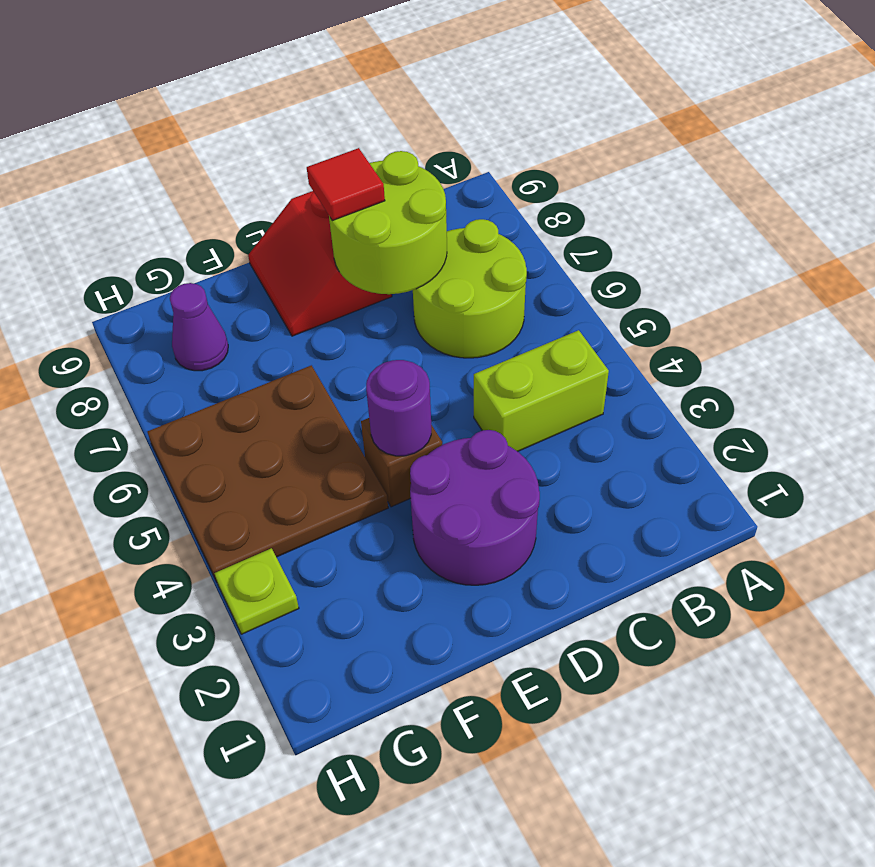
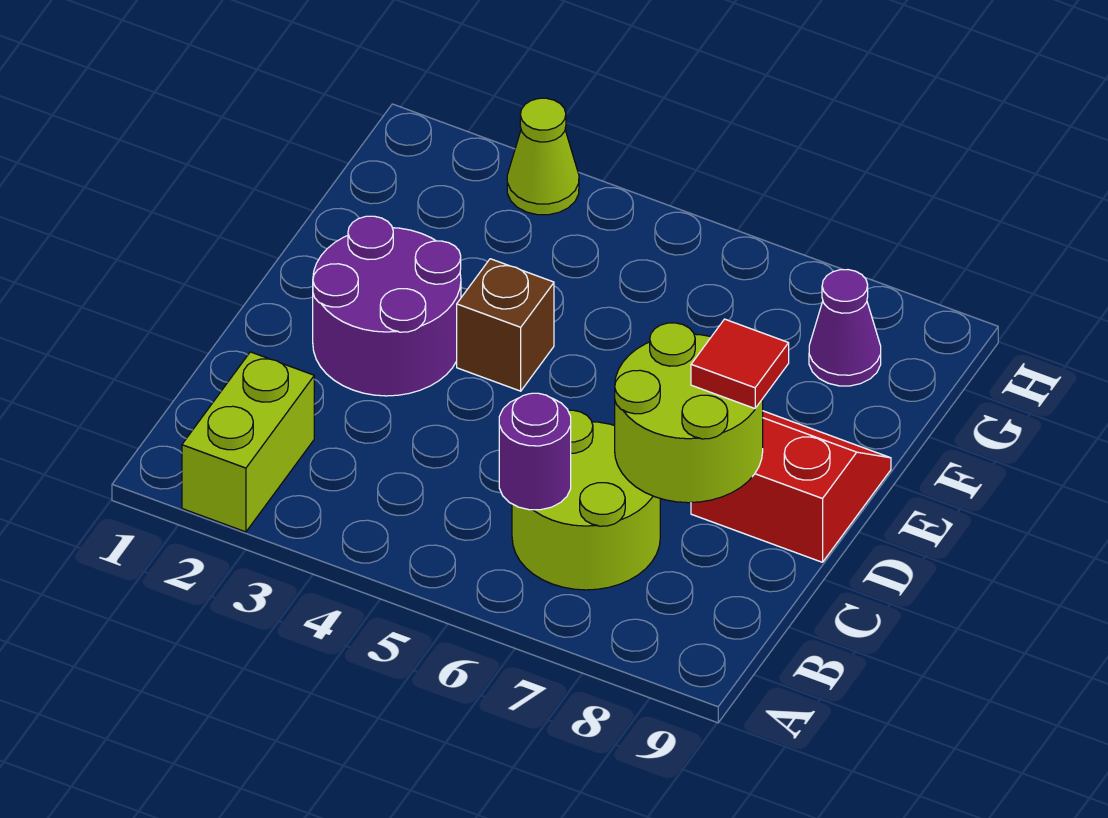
lime brick B4:C4 level 1 -> lime brick A2:B2 level 1
purple round brick E4 level 2 -> purple round brick B6 level 2
brown plate F4:H6 level 1 -> none
lime plate H3 level 1 -> lime cone H3 level 1

